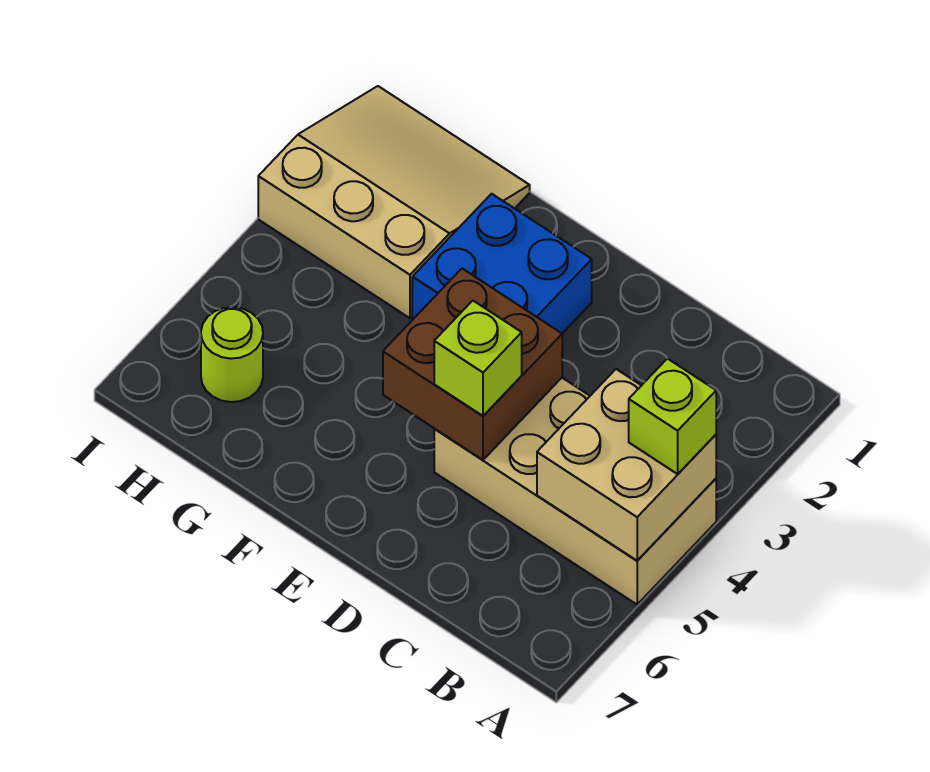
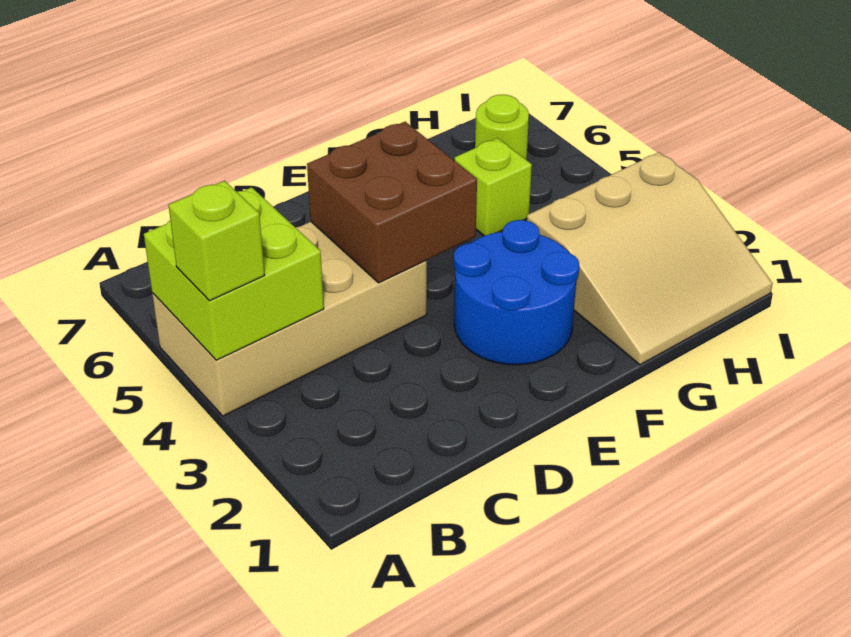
tan brick A4:B5 level 2 -> lime brick A4:B5 level 2
lime brick D5 level 3 -> lime brick G5 level 1
blue brick E2:F3 level 1 -> blue round brick E2:F3 level 1

